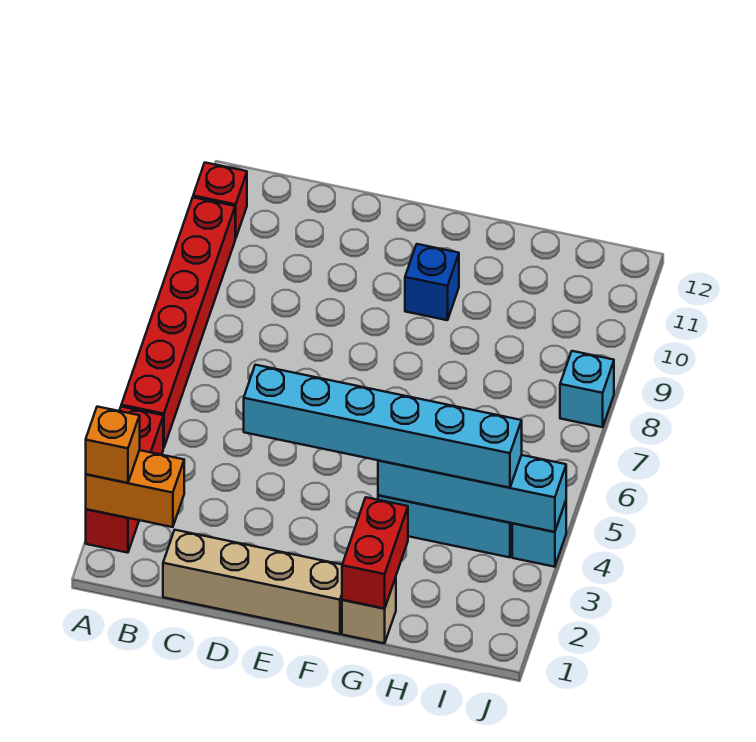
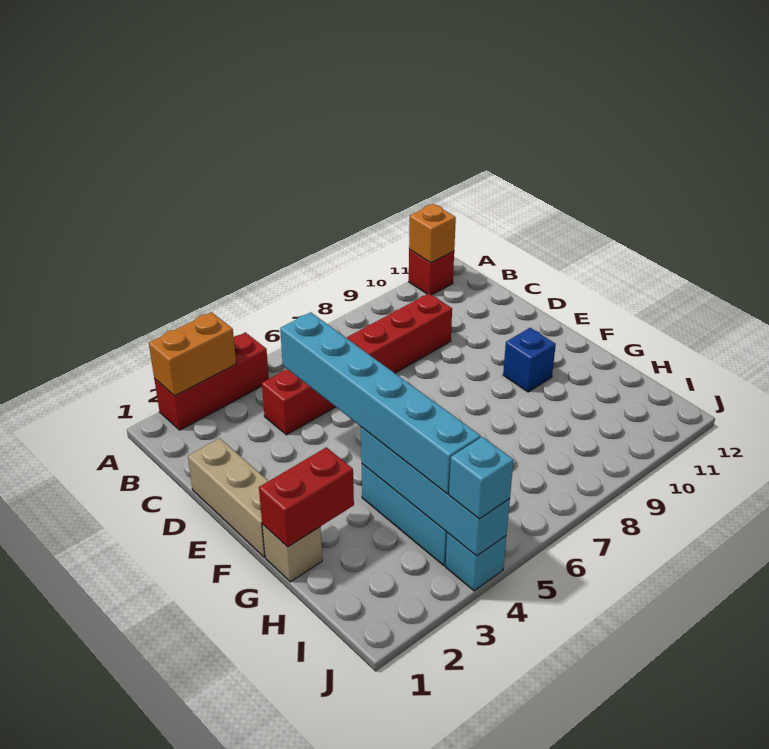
orange brick A2:B2 level 2 -> orange brick A2:A3 level 2
orange brick A2 level 3 -> orange brick A11 level 2
red brick A5:A10 level 1 -> red brick C4:C9 level 1
tan brick C1:F1 level 1 -> tan brick D1:F1 level 1
cyan brick J8 level 1 -> cyan brick J4 level 3

